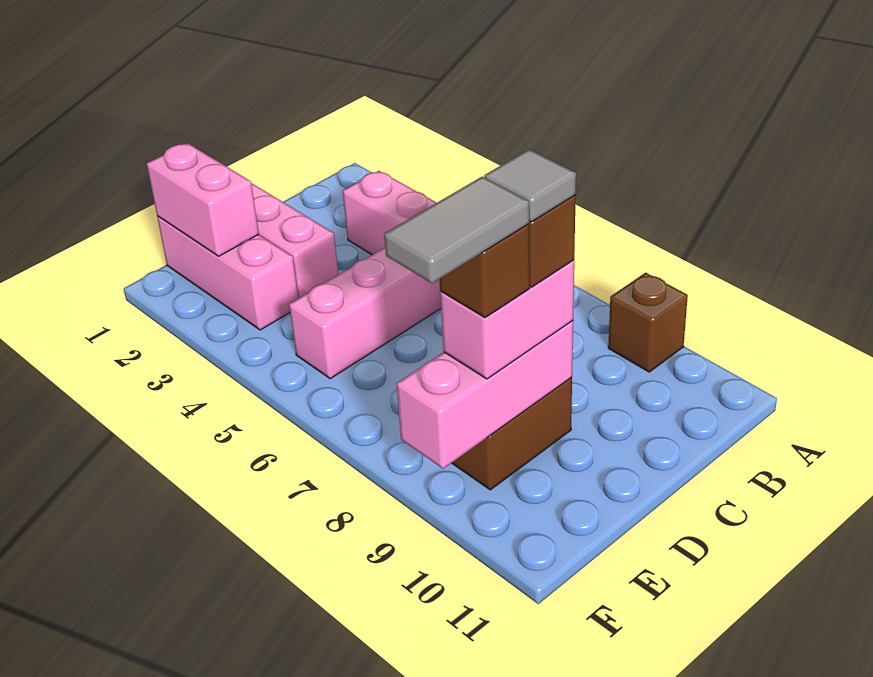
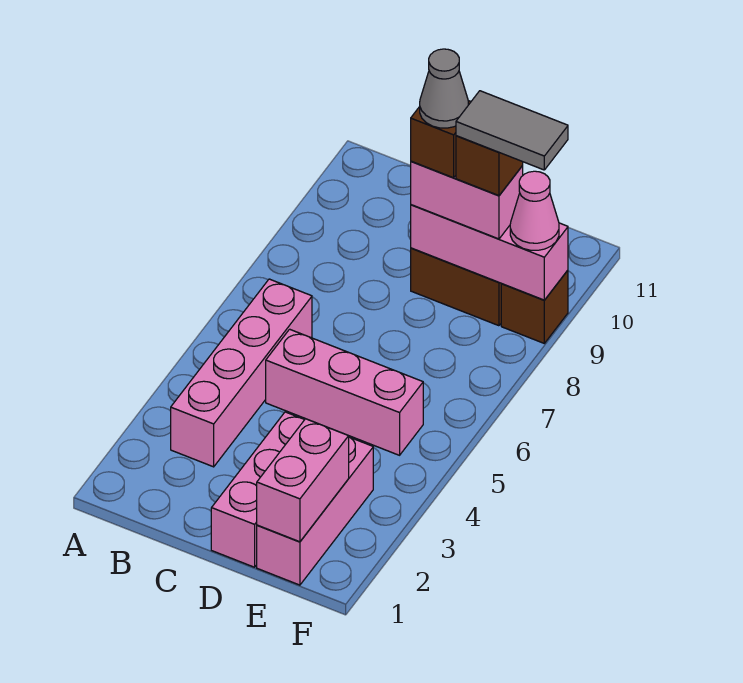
brown brick A9 level 1 -> brown brick F9 level 1
grey tile D9 level 5 -> grey cone D9 level 5
none -> pink cone F9 level 3

